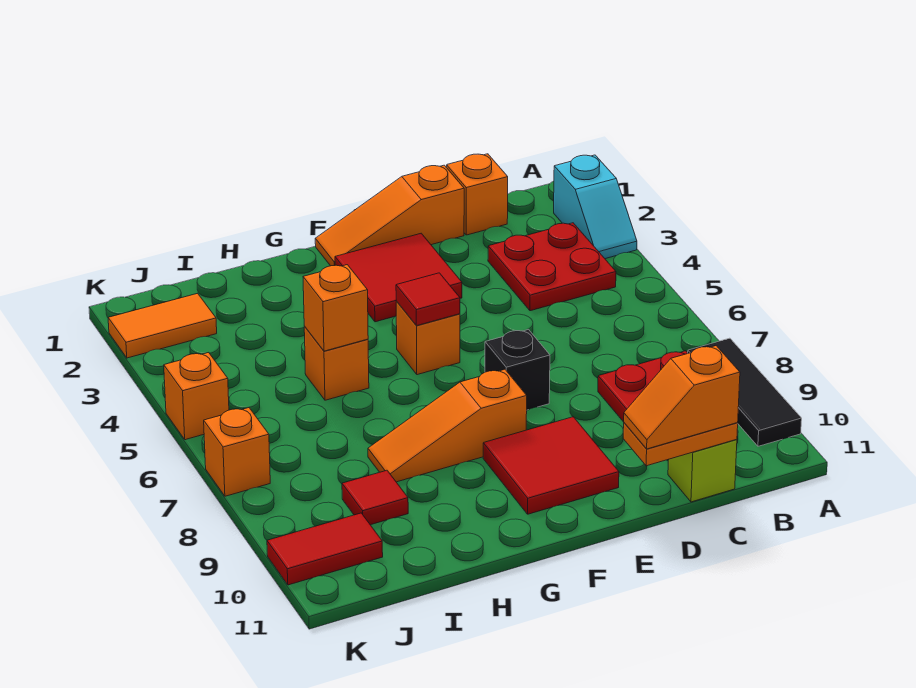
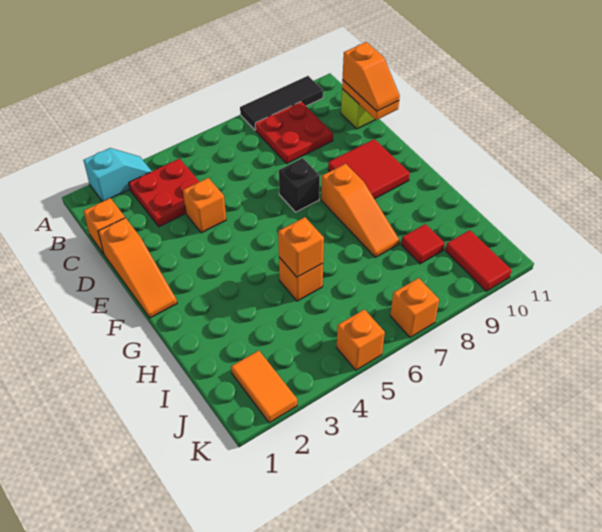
red tile E2:F3 level 1 -> none
orange brick F5 level 1 -> orange brick D4 level 1
red tile F5 level 2 -> none

